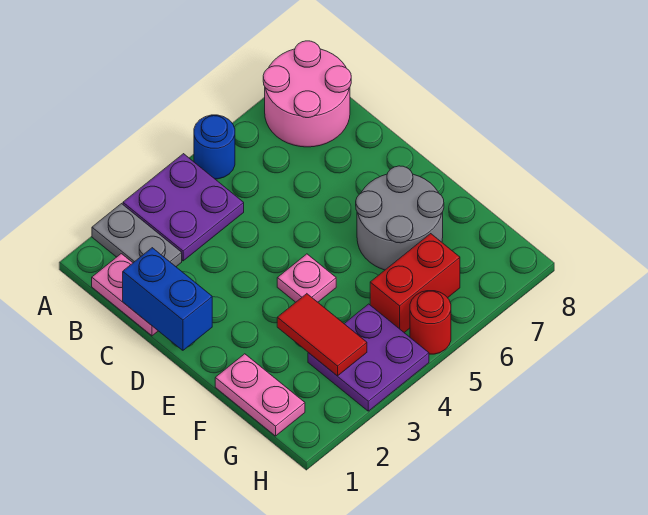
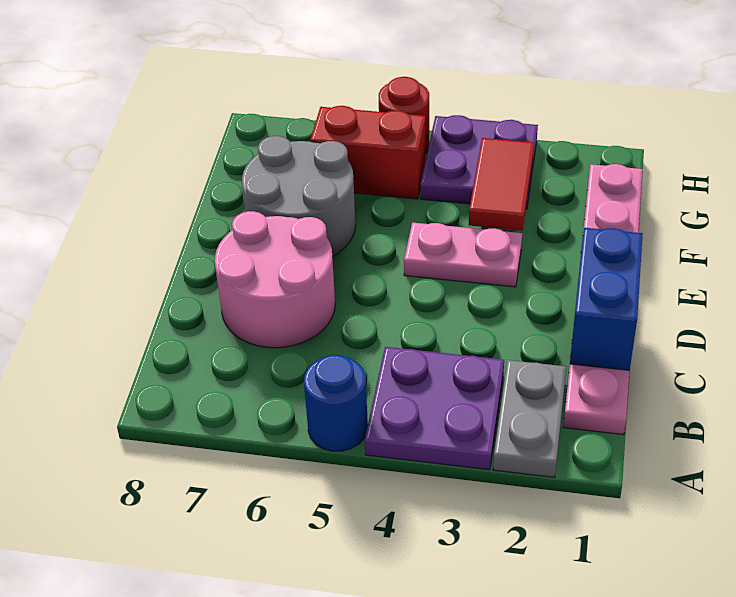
pink round brick A7:B8 level 1 -> pink round brick C6:D7 level 1
pink plate E4 level 1 -> pink plate E3:E4 level 1

